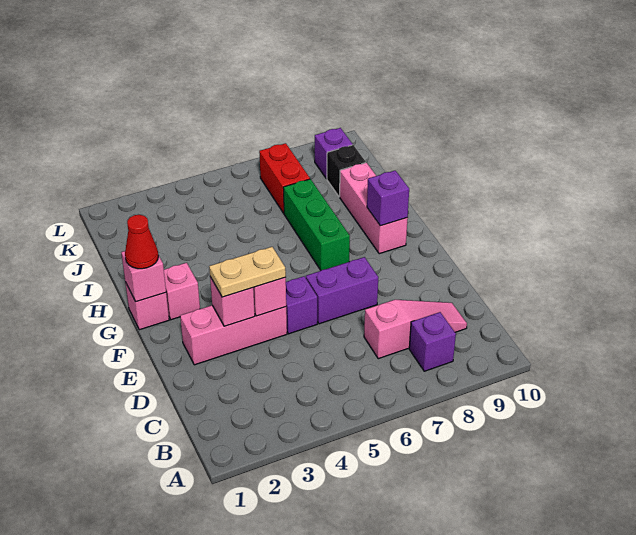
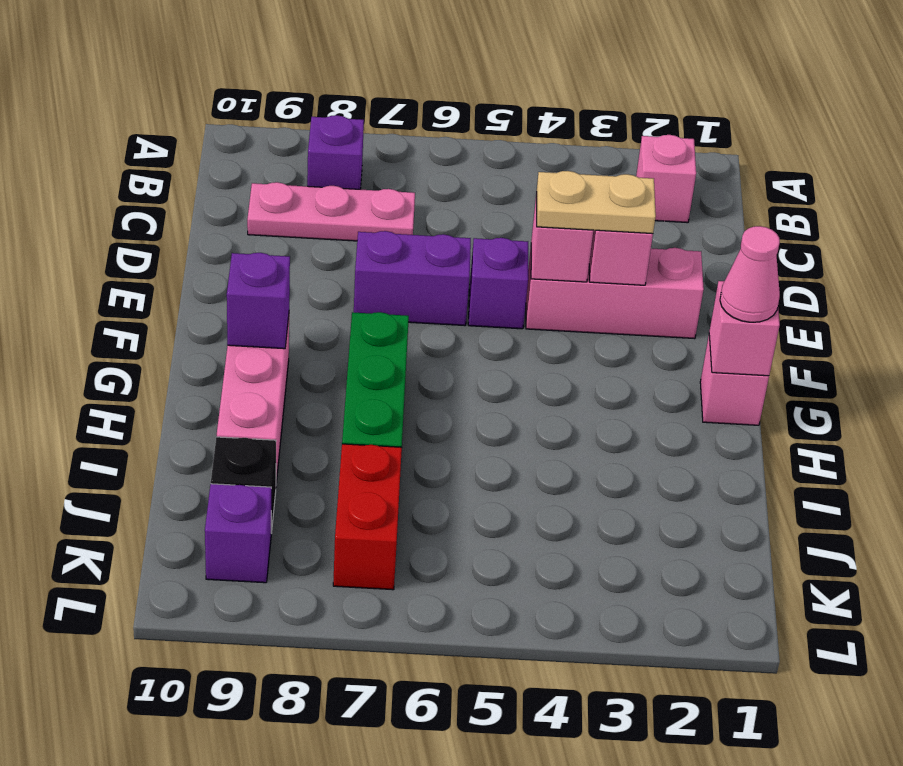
pink slope C7:C9 level 1 top 7 -> pink plate C7:C9 level 1
red cone G1 level 3 -> pink cone G1 level 3
pink brick G2 level 1 -> pink brick B2 level 1

